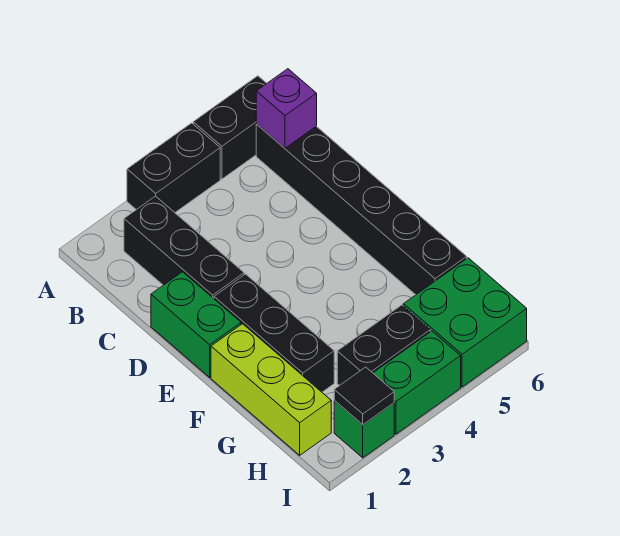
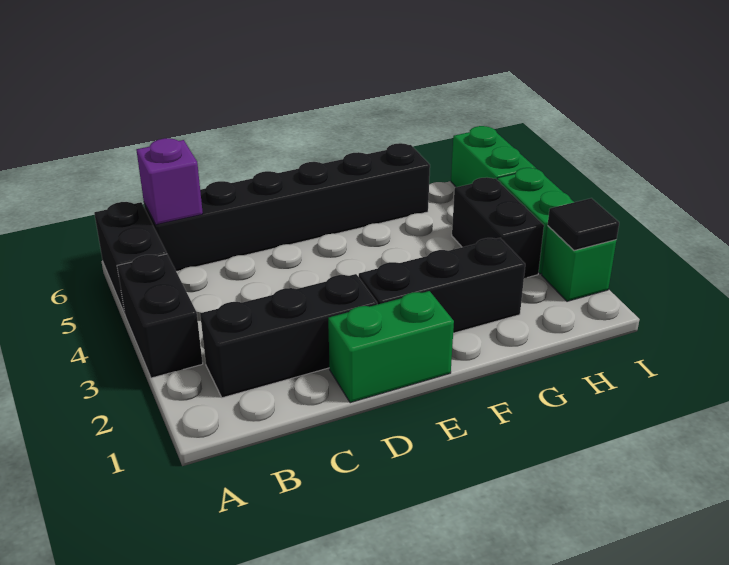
lime brick F1:H1 level 1 -> none
green brick H5:I6 level 1 -> green brick I5:I6 level 1

